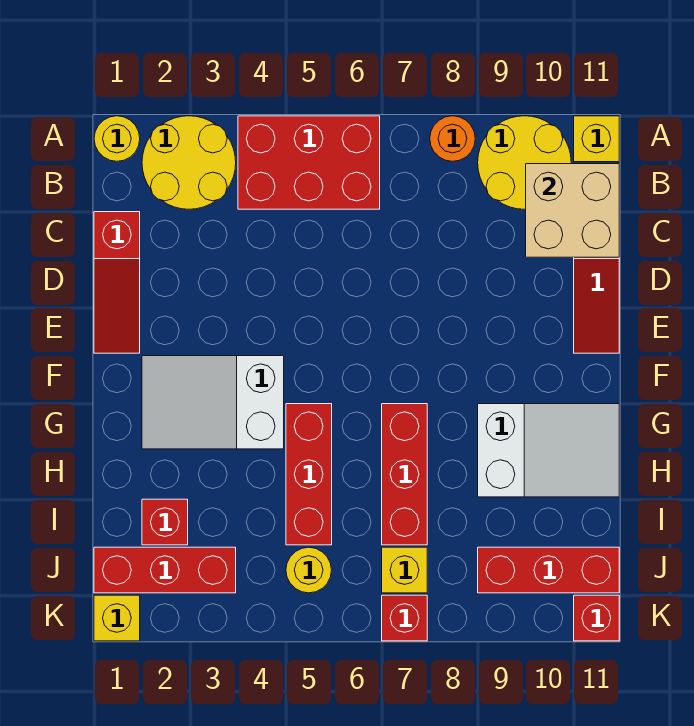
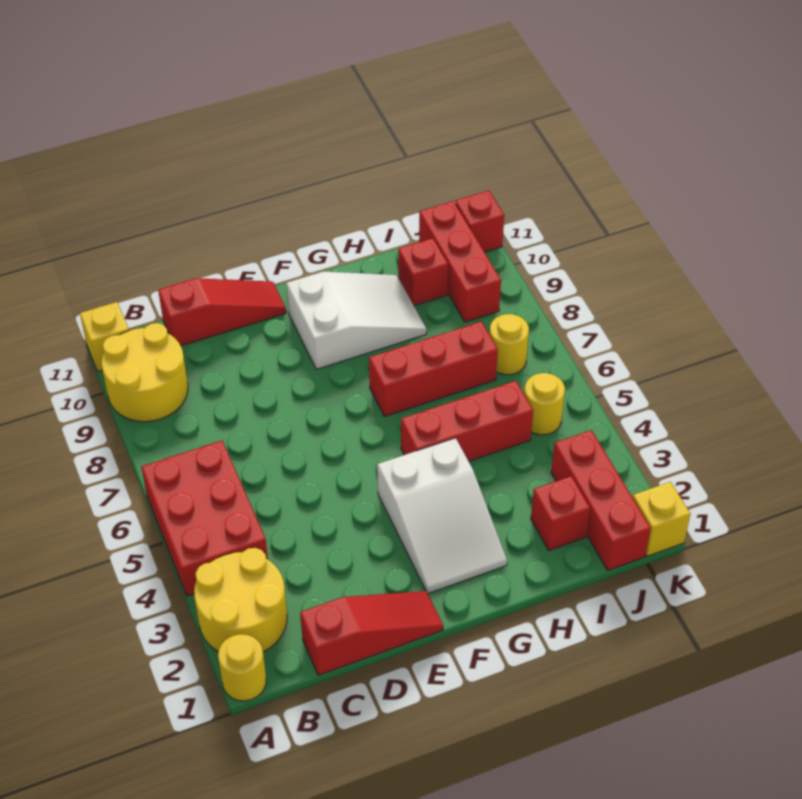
orange round brick A8 level 1 -> none
tan brick B10:C11 level 2 -> none
white slope G9:H11 level 1 top 9 -> white slope F9:H10 level 1 top F
yellow brick J7 level 1 -> yellow round brick J7 level 1
red brick K7 level 1 -> red brick I10 level 1

